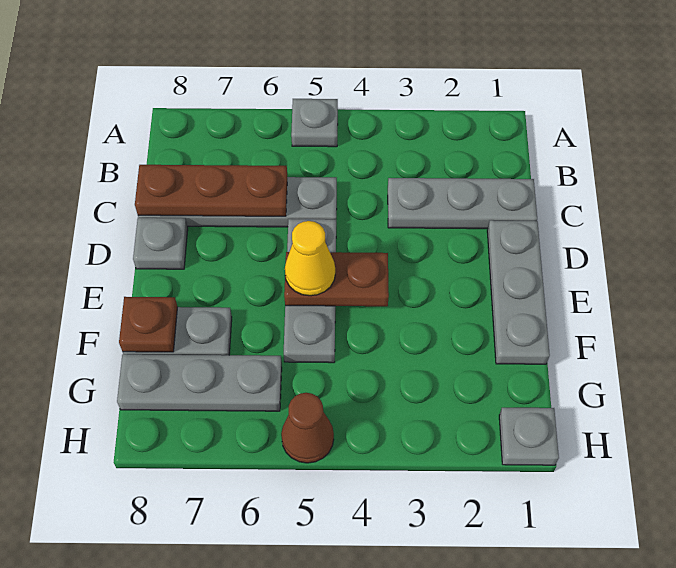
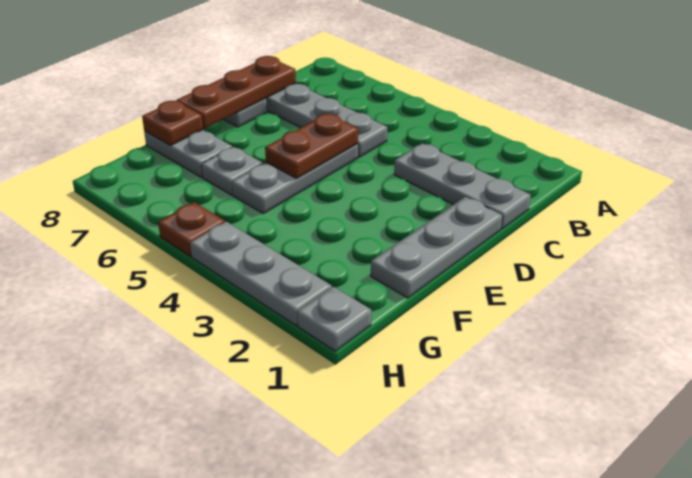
grey plate A5 level 1 -> grey plate F6 level 1
brown plate C6:C8 level 2 -> brown plate C8:E8 level 2
brown plate E4:E5 level 2 -> brown plate D5:E5 level 2
yellow cone E5 level 3 -> none
grey plate G6:G8 level 1 -> grey plate H2:H4 level 1
brown cone H5 level 1 -> brown plate H5 level 1

